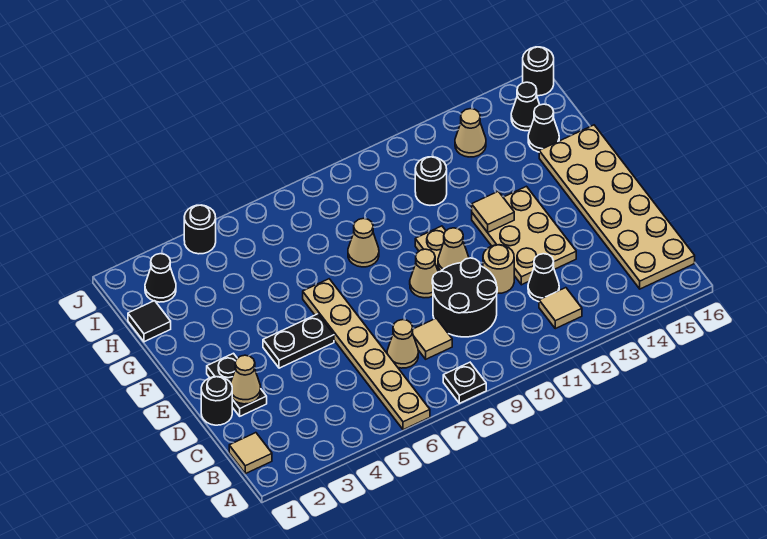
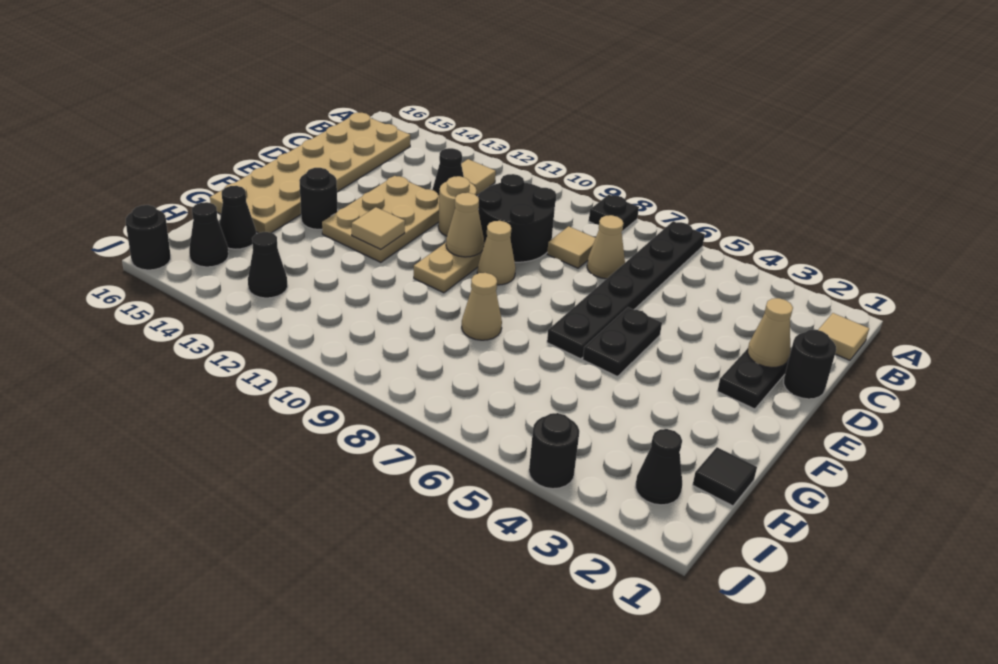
tan plate A6:F6 level 1 -> black plate A6:F6 level 1
black plate E4:E5 level 1 -> black plate E5:F5 level 1
black round brick H11 level 1 -> black round brick F14 level 1
tan cone I13 level 1 -> black cone I13 level 1

